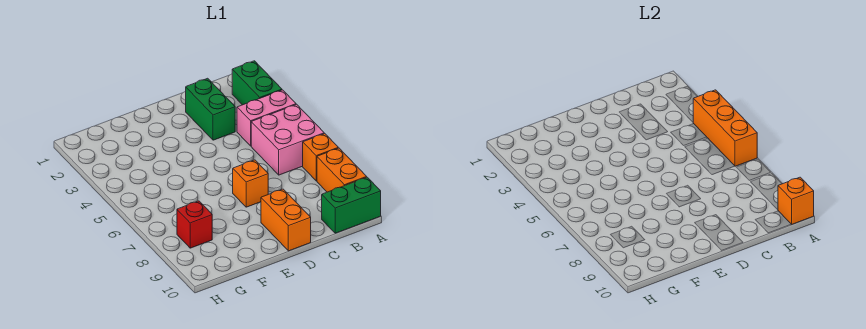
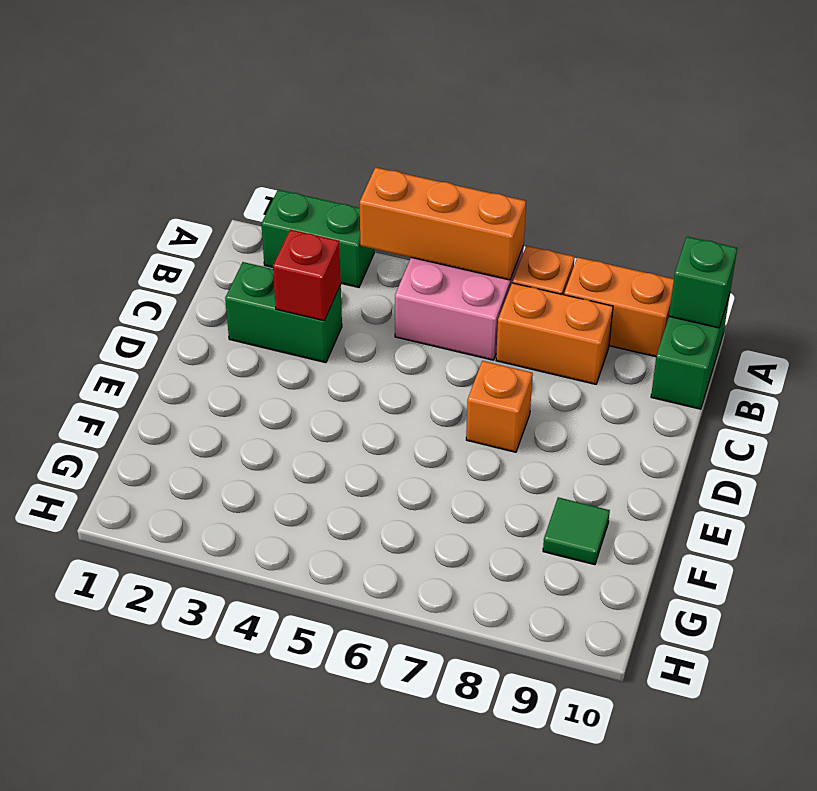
pink brick A4:B4 level 1 -> none
orange brick A10 level 2 -> green brick A10 level 2
orange brick D9:D10 level 1 -> orange brick B7:B8 level 1
none -> green tile F9 level 1
red brick G8 level 1 -> red brick C3 level 2

